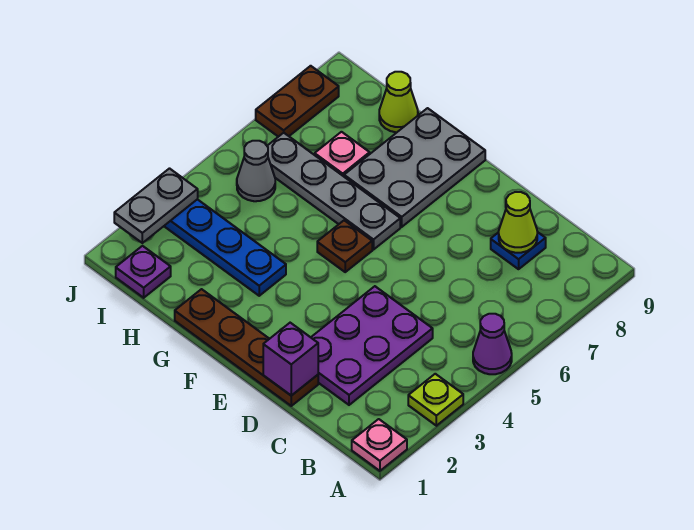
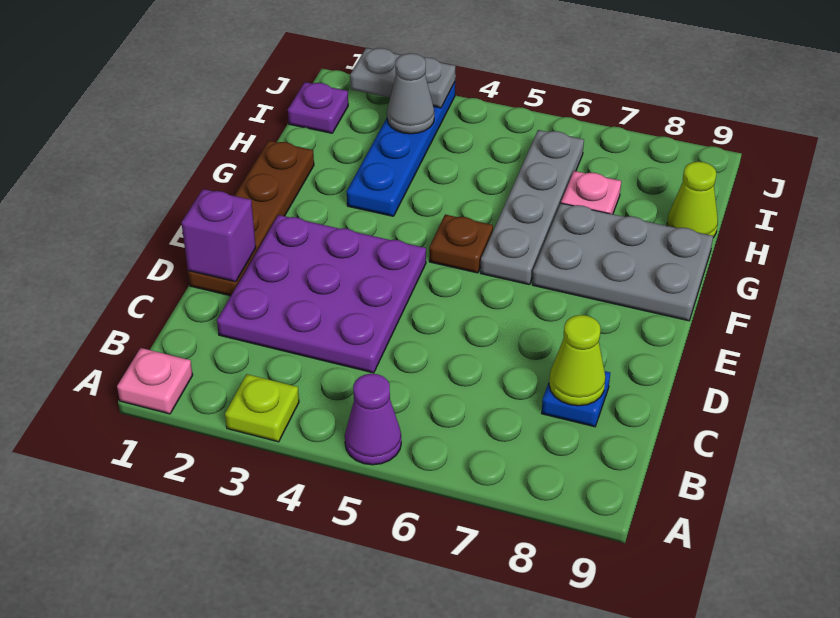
purple plate C2:D4 level 1 -> purple plate C2:E4 level 1
grey cone I5 level 1 -> grey cone I3 level 2
brown plate J7:J8 level 1 -> none

